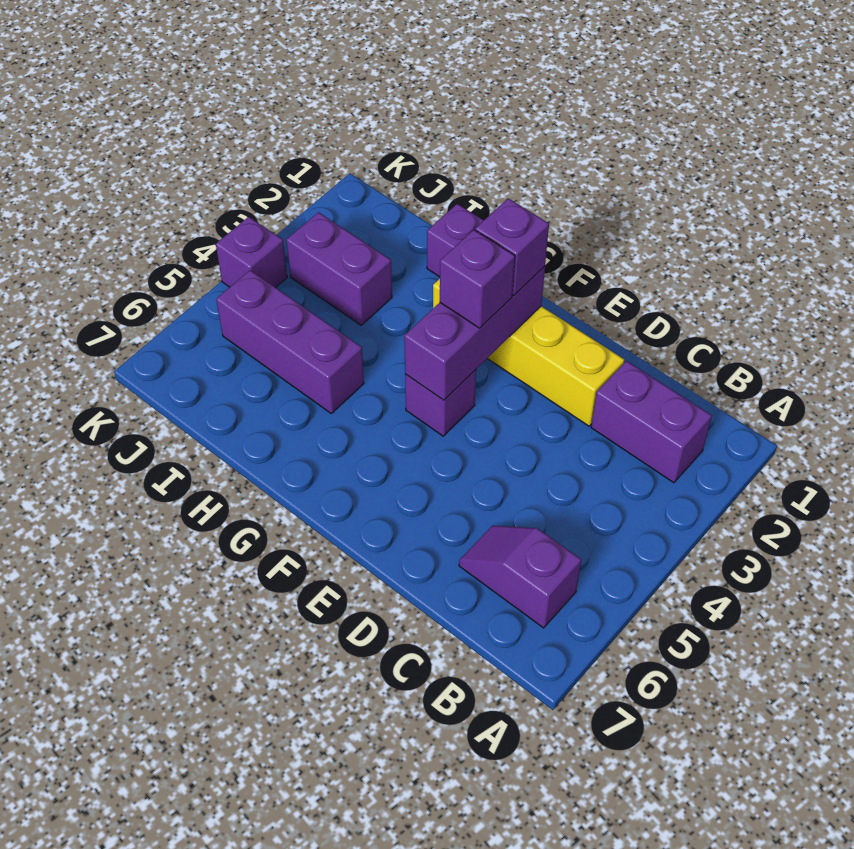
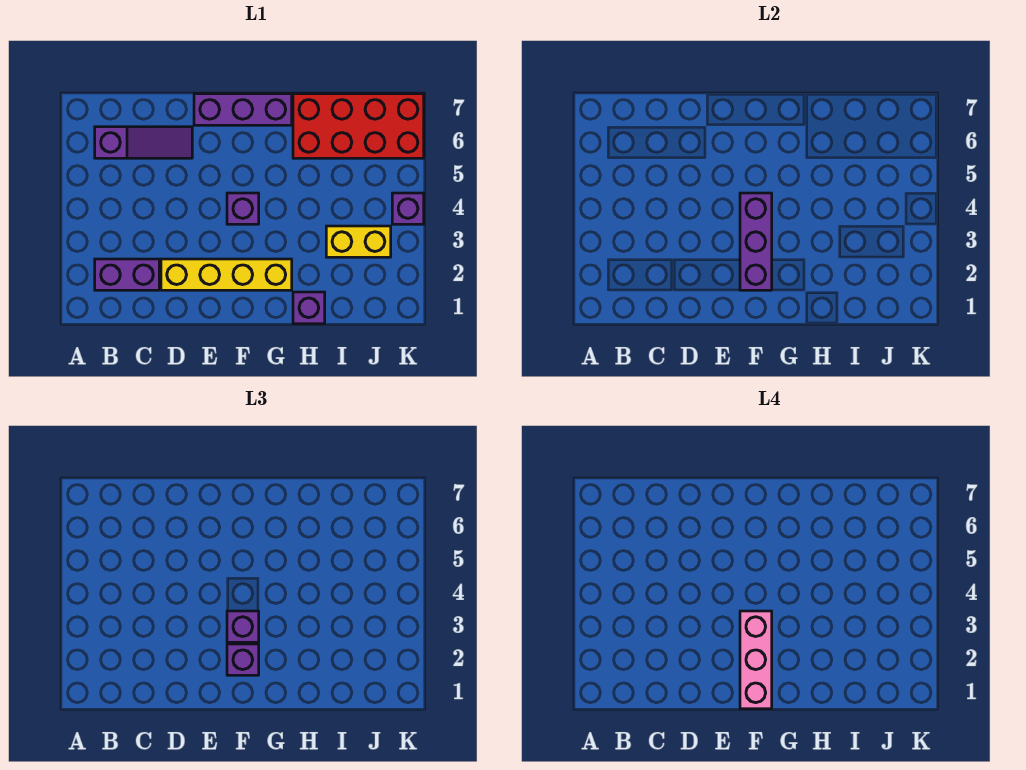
purple slope B6:C6 level 1 top B -> purple slope B6:D6 level 1 top B
none -> pink brick F1:F3 level 4
purple brick H5:J5 level 1 -> purple brick E7:G7 level 1
none -> red brick H6:K7 level 1
purple brick I3:J3 level 1 -> yellow brick I3:J3 level 1

